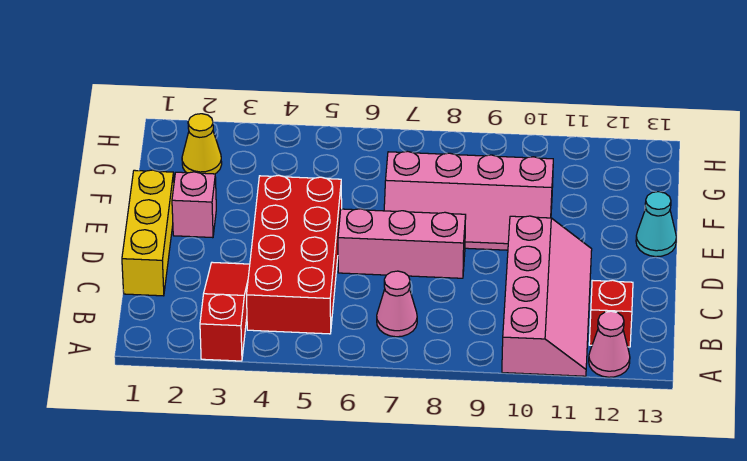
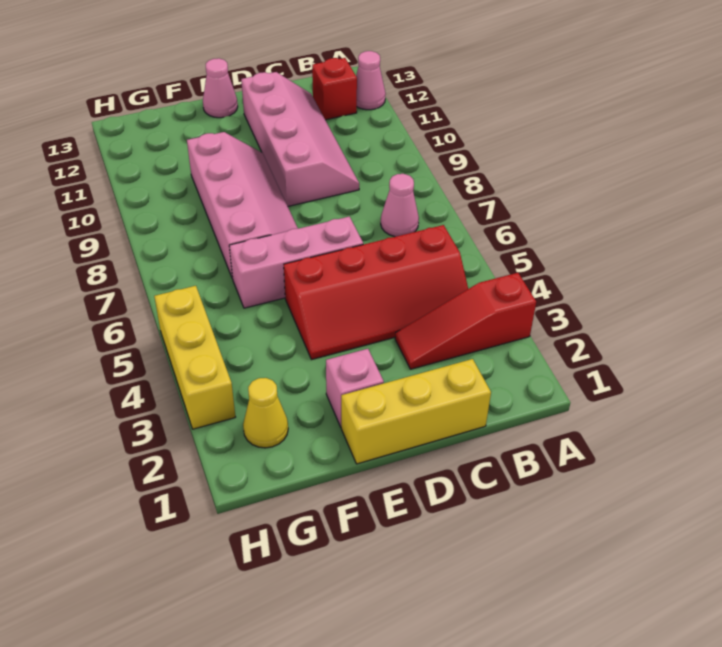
pink slope A10:D11 level 1 top 10 -> pink slope C9:D12 level 1 top D
red brick B4:E5 level 1 -> red slope B4:E5 level 1 top 5
pink brick D6:D8 level 1 -> pink brick D6:F6 level 1
cyan cone E13 level 1 -> pink cone E13 level 1
none -> yellow brick H3:H5 level 1

